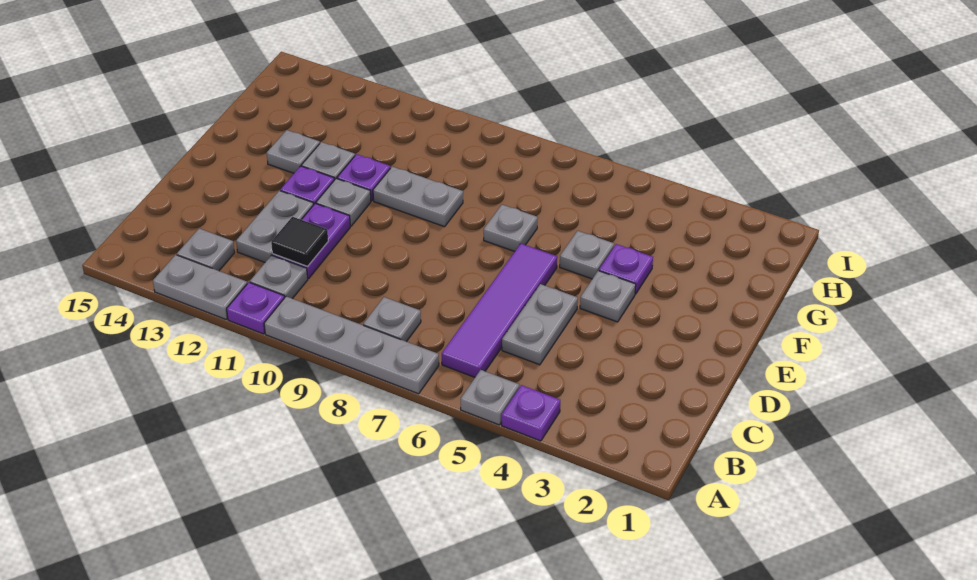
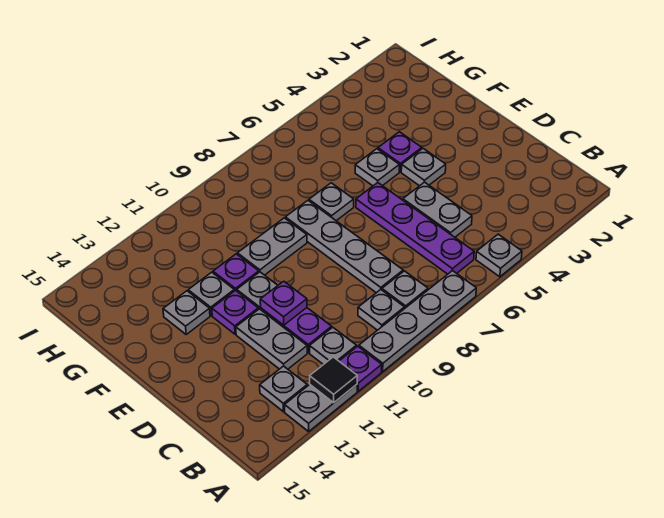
purple plate A4 level 1 -> purple plate D11 level 2
purple tile B6:E6 level 1 -> purple plate B6:E6 level 1
none -> grey plate B9 level 1
none -> grey plate C8:F8 level 1
black tile C11 level 2 -> black tile A12 level 2

